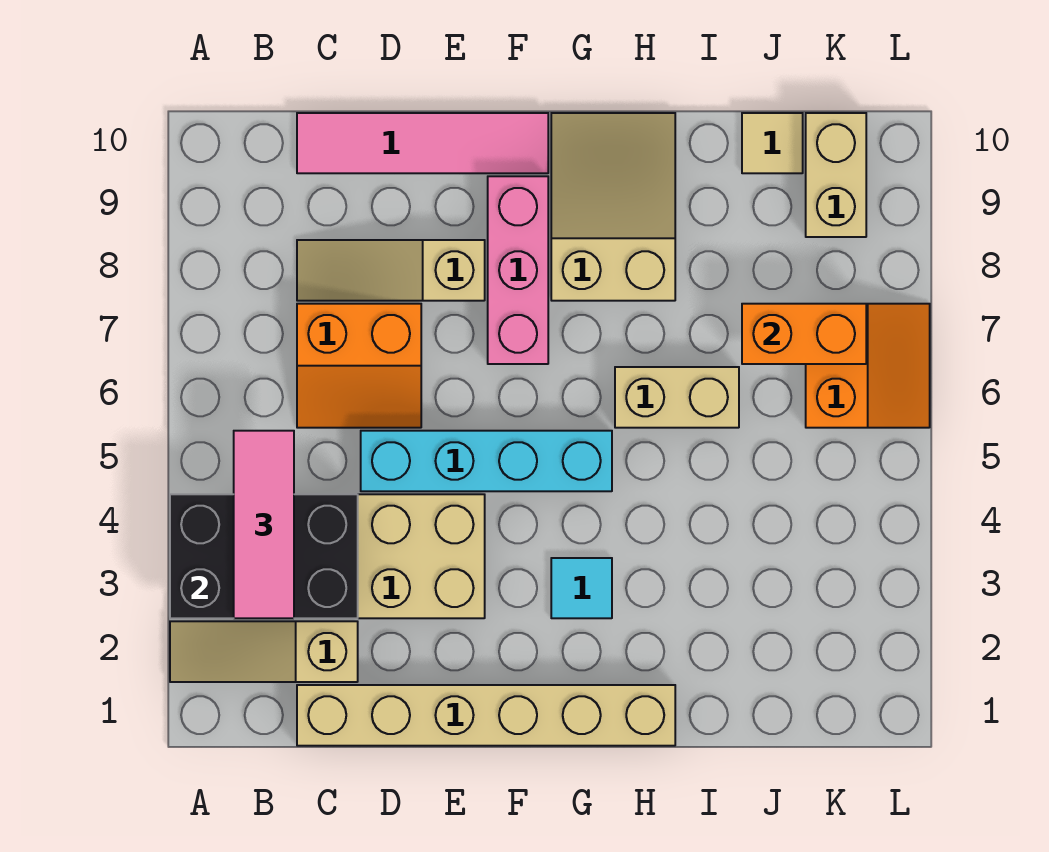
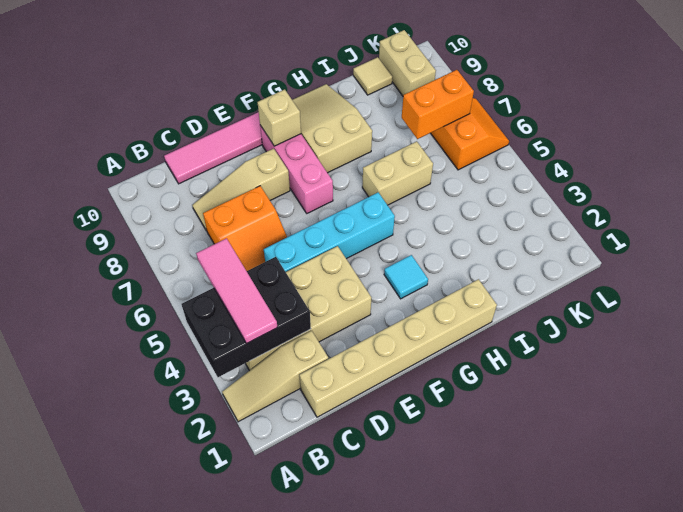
none -> tan brick F9 level 2

